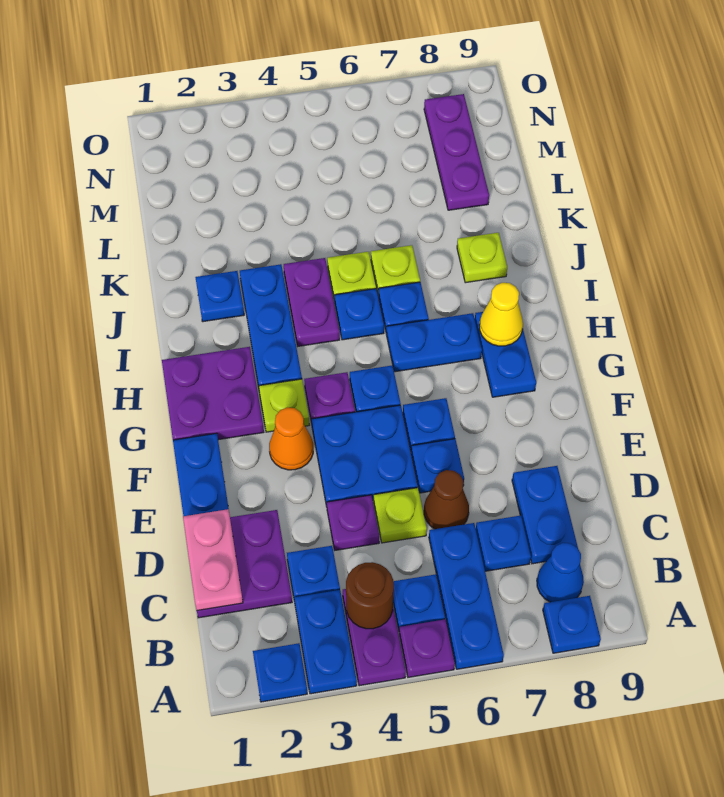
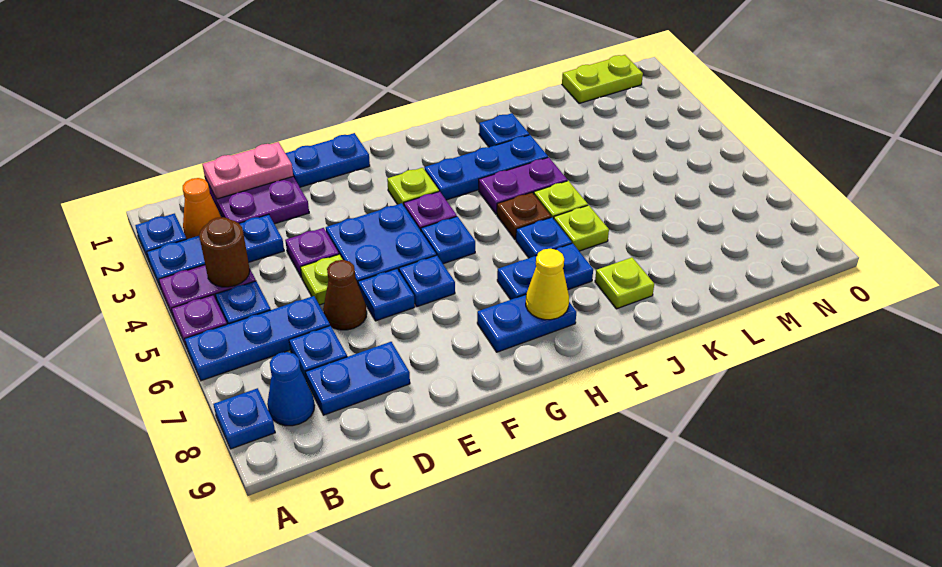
orange cone F3 level 1 -> orange cone B2 level 1
purple plate G1:H2 level 1 -> none
blue plate H6:H7 level 1 -> blue plate H7:I7 level 1
blue plate I5 level 1 -> brown plate I5 level 1
purple plate L8:N8 level 1 -> none
none -> lime plate M1:N1 level 1

